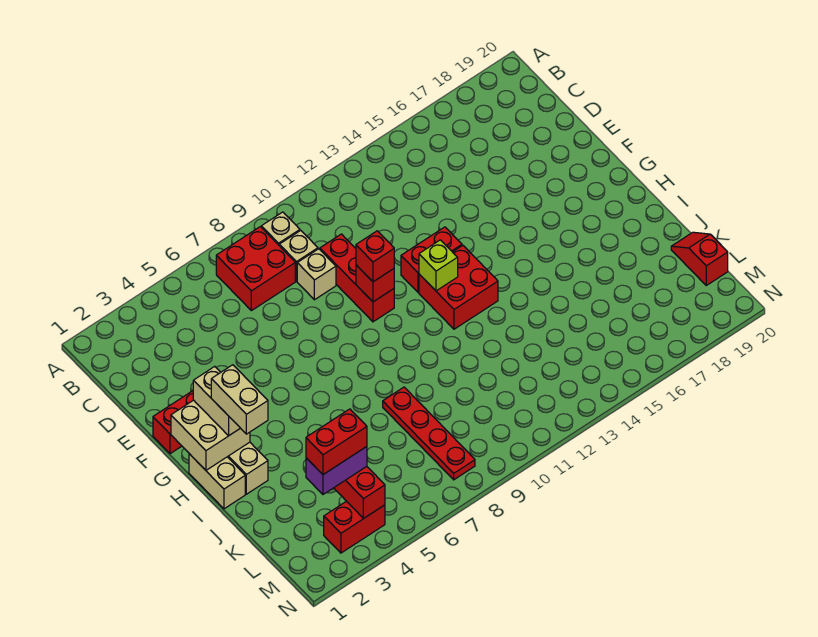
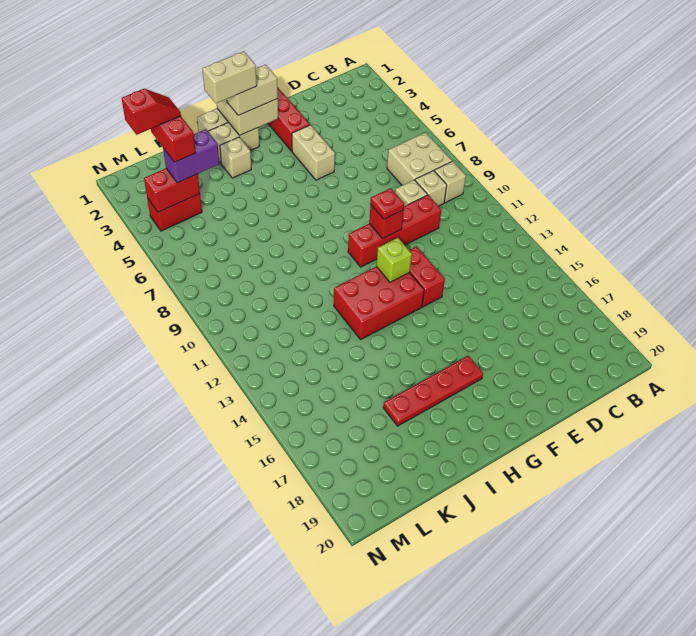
red brick B7:C8 level 1 -> tan brick B7:C8 level 1
red brick D10:F10 level 1 -> red brick D10:G10 level 1
none -> tan brick F4:F5 level 1
red brick F10 level 3 -> red plate F10 level 3
red brick G12:H13 level 1 -> red brick G12:I13 level 1
none -> tan brick I3 level 1
red plate J8:M8 level 1 -> red plate G17:J17 level 1
red slope K20:L20 level 1 top L -> red slope L3:M3 level 5 top M
purple brick L3:L4 level 3 -> purple brick K4:L4 level 3
red brick M3:M4 level 1 -> red brick L4:M4 level 1

